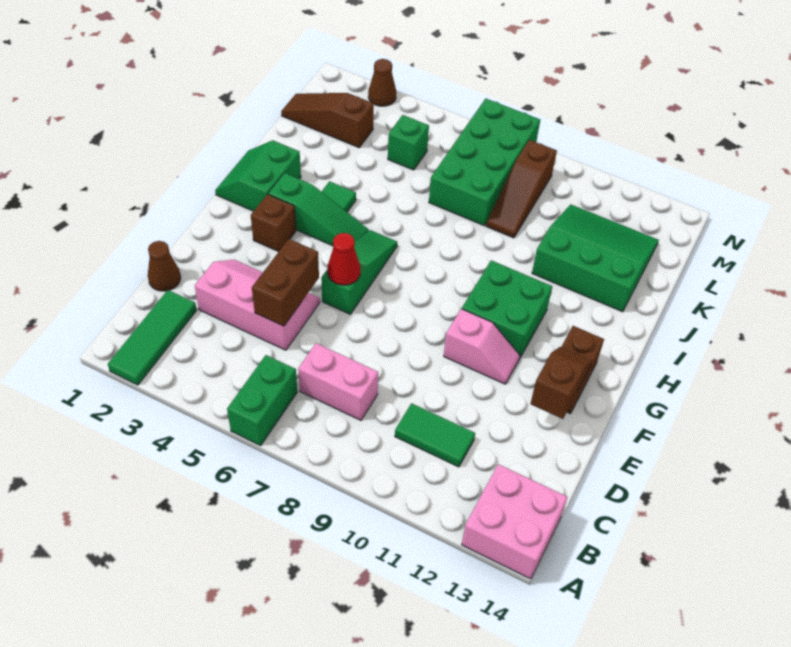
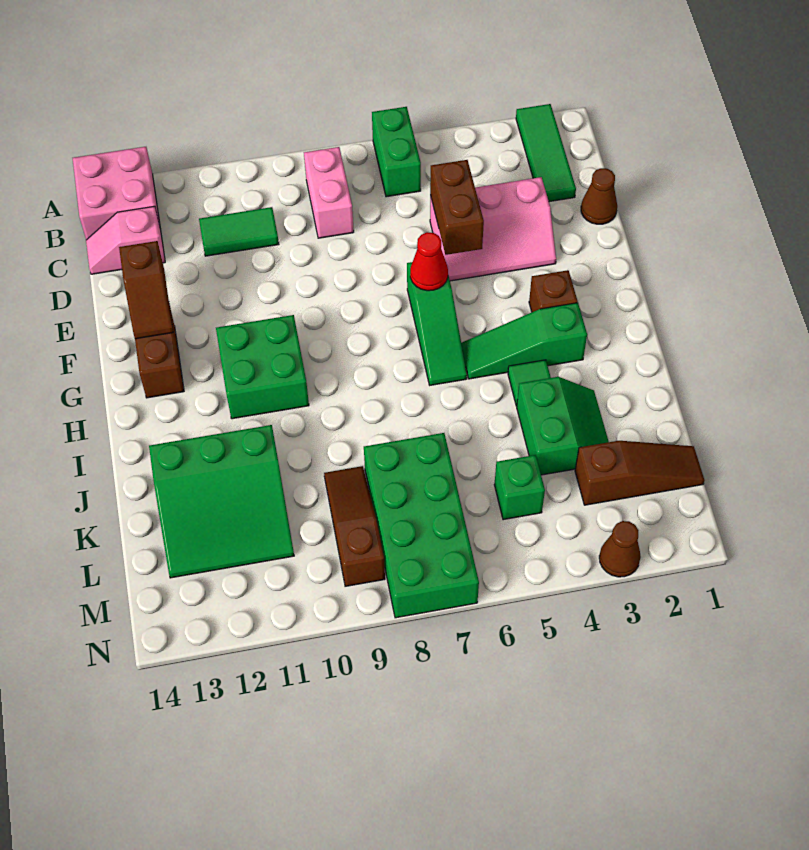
pink brick C7:C8 level 1 -> pink brick B8:C8 level 1
pink slope F10:F11 level 1 top 10 -> pink slope C13:C14 level 1 top 13
green slope H1:I2 level 1 top 2 -> green slope J3:K4 level 1 top 4

